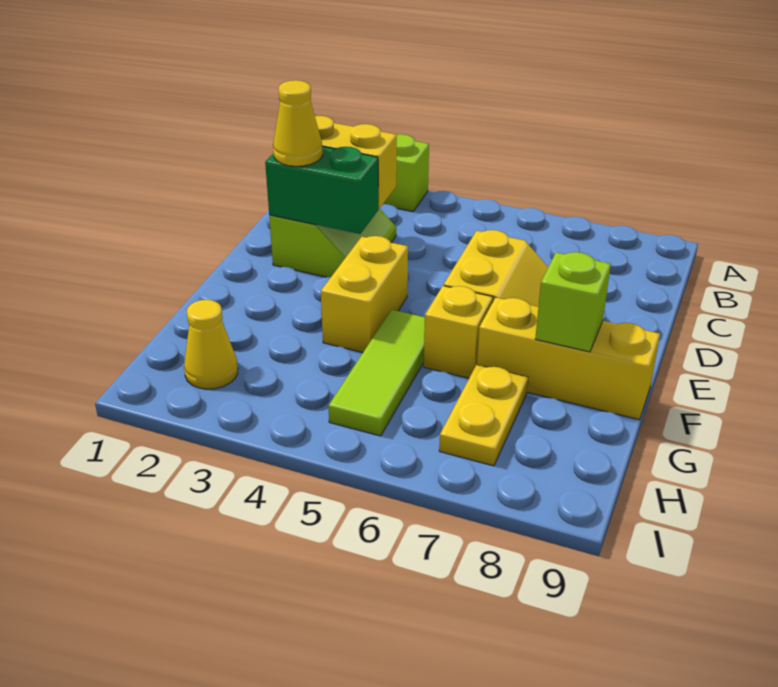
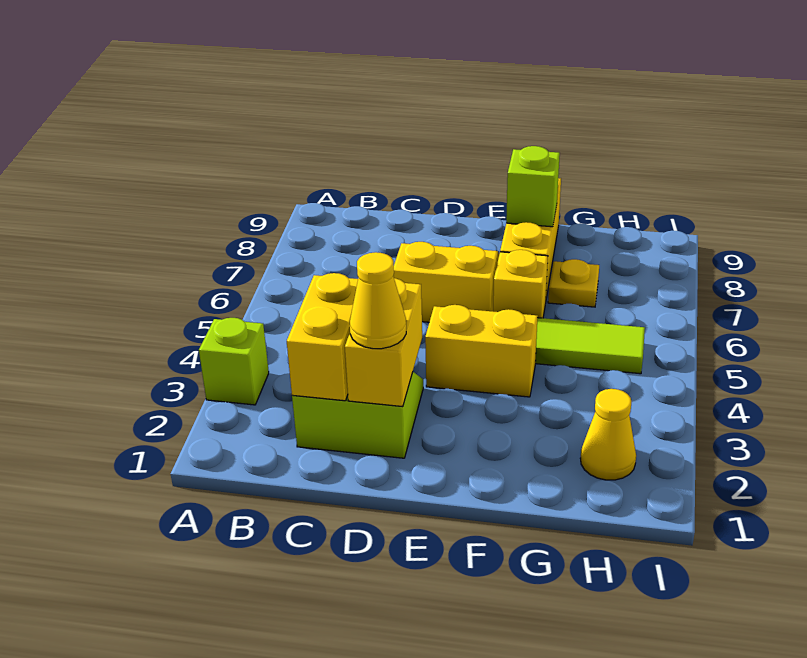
green brick D2:D3 level 2 -> yellow brick D2:D3 level 2
yellow plate G7:H7 level 1 -> yellow plate G7 level 1

